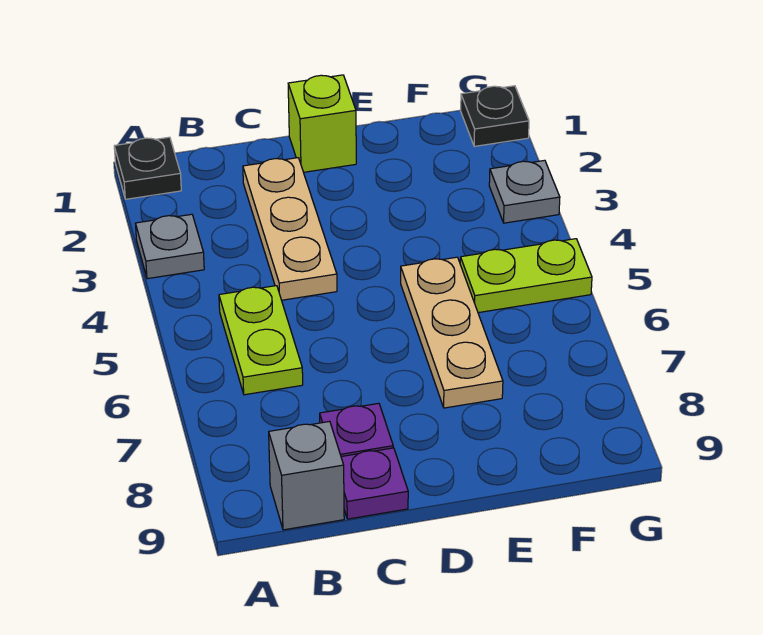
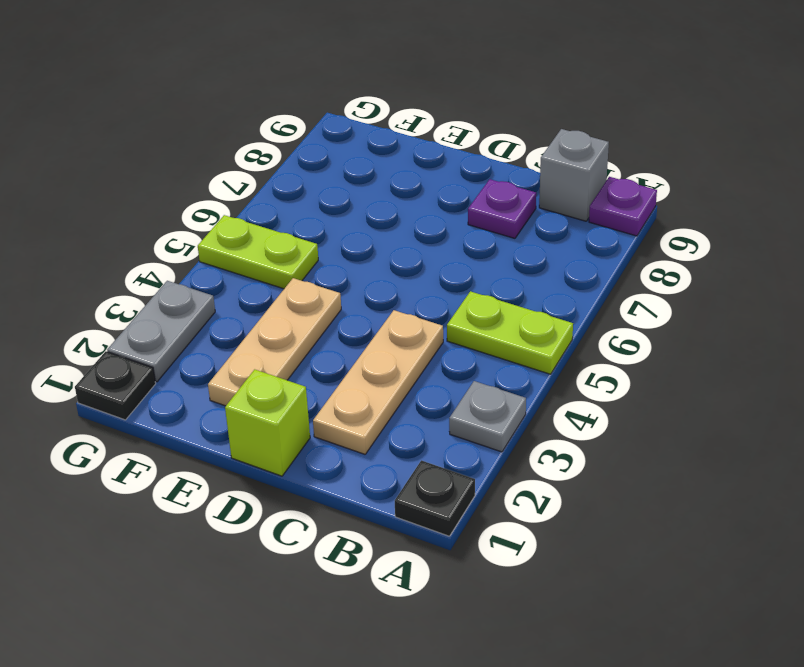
lime plate B5:B6 level 1 -> lime plate A5:B5 level 1
purple plate C9 level 1 -> purple plate A9 level 1
tan plate E5:E7 level 1 -> tan plate E2:E4 level 1
grey plate G3 level 1 -> grey plate G2:G3 level 1

